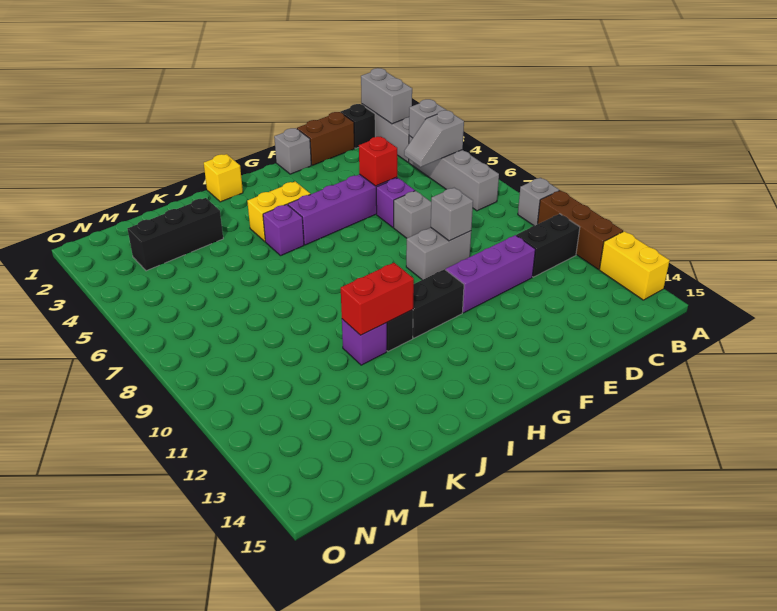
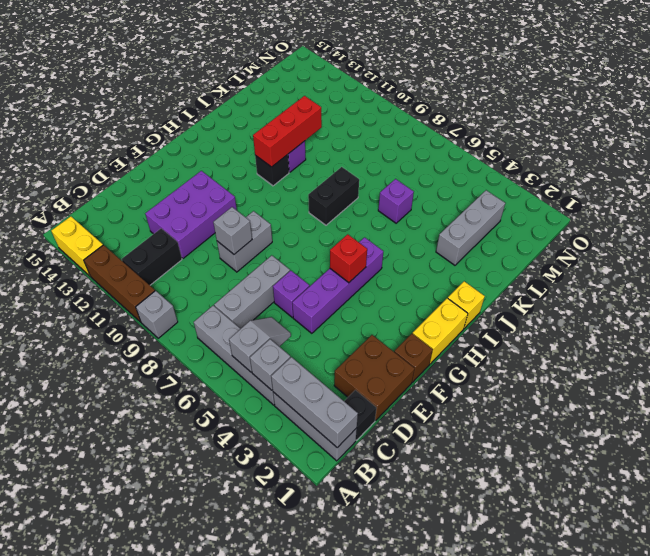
grey brick B1:B2 level 2 -> grey brick B1:B3 level 2
brown brick D1:E1 level 1 -> brown brick D1:E2 level 1
purple brick D11:F11 level 1 -> purple brick D11:F12 level 1
red brick E5 level 2 -> red brick G5 level 2
grey brick E7 level 1 -> grey brick C7:E7 level 1
grey brick F1 level 1 -> brown brick F1 level 1
black brick G11:H11 level 1 -> black brick I8:J8 level 1
yellow brick H4:I4 level 1 -> yellow brick G1:H1 level 1
purple brick I5 level 1 -> purple brick K6 level 1
red brick I11:J11 level 2 -> red brick I11:K11 level 2
black brick K3:M3 level 1 -> grey brick K3:M3 level 1

